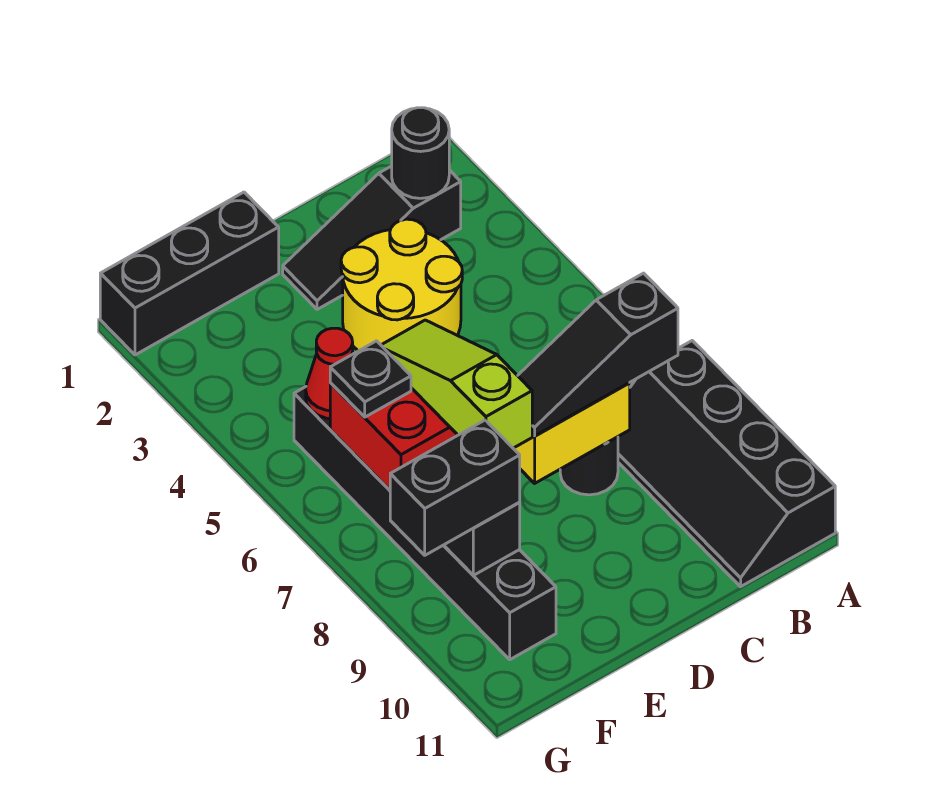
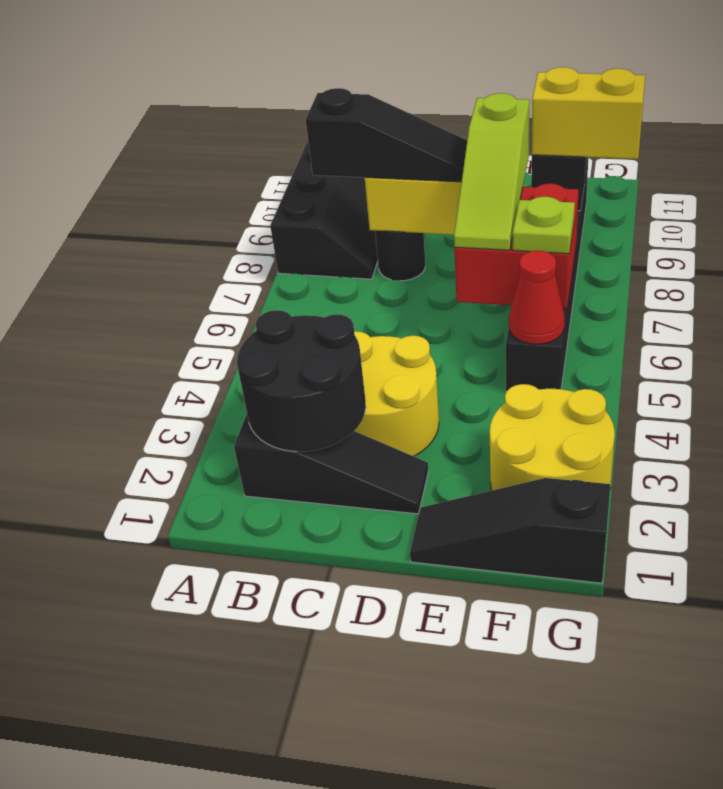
black round brick B2 level 2 -> black round brick B2:C3 level 2
black brick E1:G1 level 1 -> black slope E1:G1 level 1 top G
none -> yellow round brick F2:G3 level 1
black plate F6 level 3 -> lime plate F6 level 3
black brick F9:G9 level 3 -> yellow brick F9:G9 level 3

